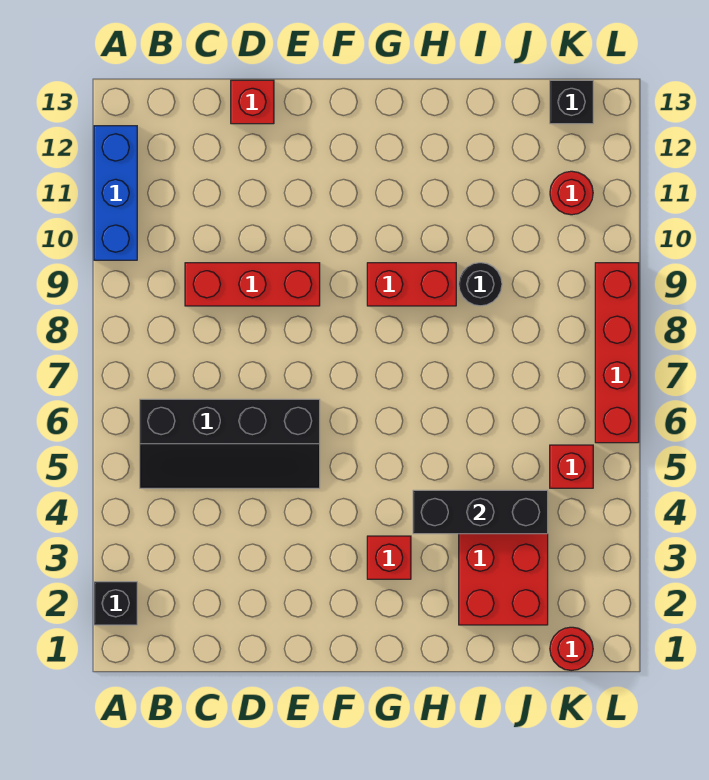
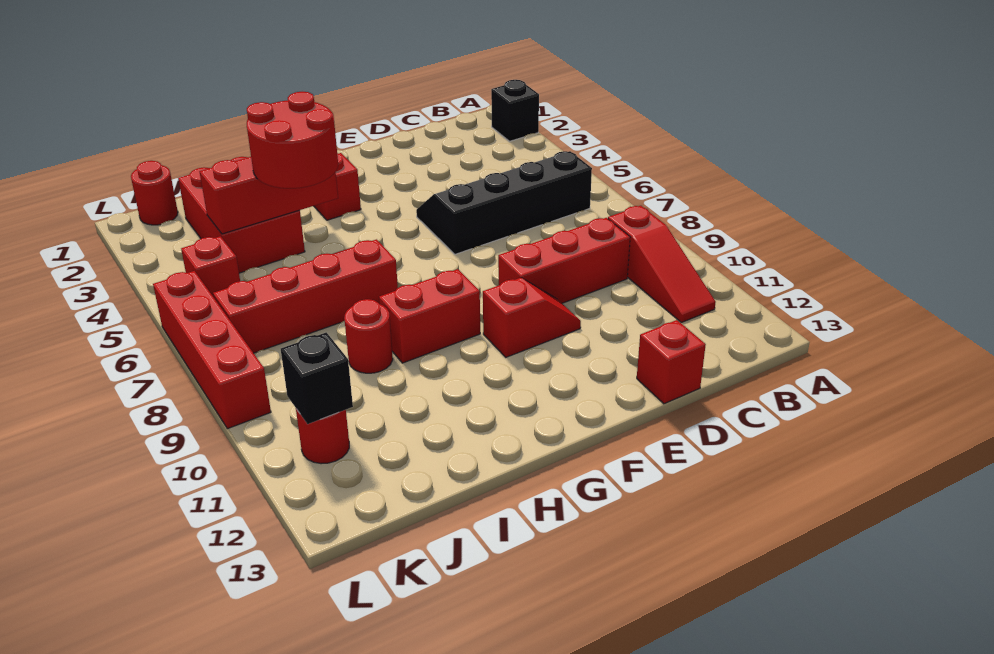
blue brick A10:A12 level 1 -> none
none -> red slope B9:B11 level 1 top 9
none -> red slope E10:F10 level 1 top F
black brick H4:J4 level 2 -> red brick H4:J4 level 2
none -> red round brick H4:I5 level 3
none -> red brick H7:K7 level 1
black round brick I9 level 1 -> red round brick I9 level 1
black brick K13 level 1 -> black brick K11 level 2

